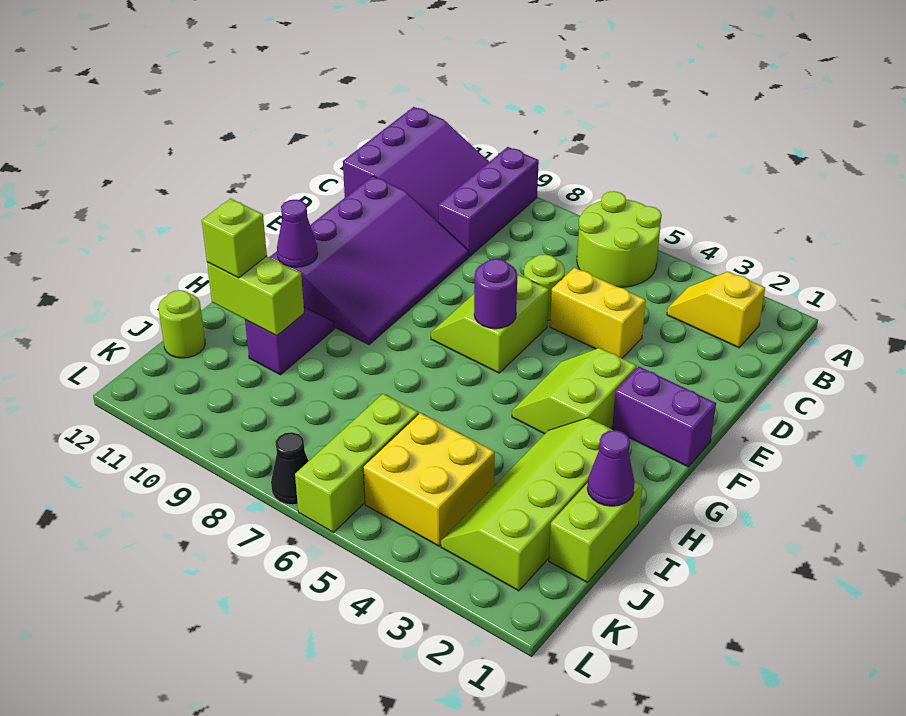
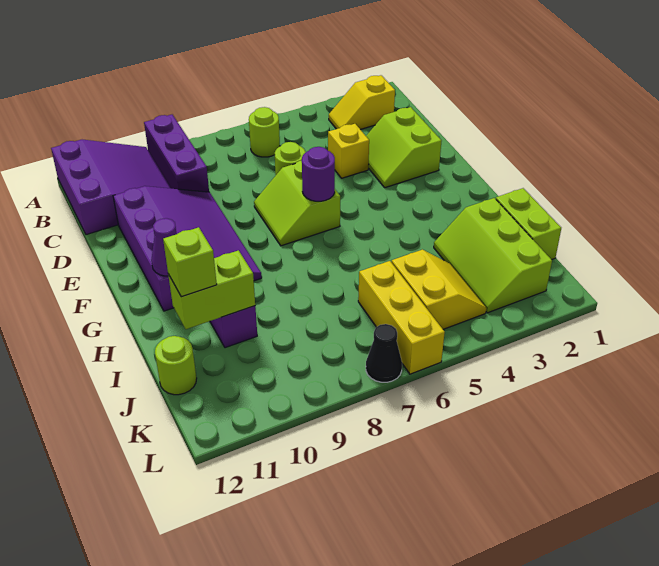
lime round brick A5:B6 level 1 -> lime round brick B6 level 1
yellow brick D4:D5 level 1 -> yellow brick D4 level 1
purple brick F1:F2 level 1 -> none
lime slope F3:G4 level 1 top 3 -> lime slope D2:E3 level 1 top 2
lime slope H2:K3 level 1 top 2 -> lime slope I2:K3 level 1 top 2
purple cone I1 level 2 -> none
yellow brick J4:K5 level 1 -> yellow slope J4:K5 level 1 top 5
lime brick J6:L6 level 1 -> yellow brick J6:L6 level 1

